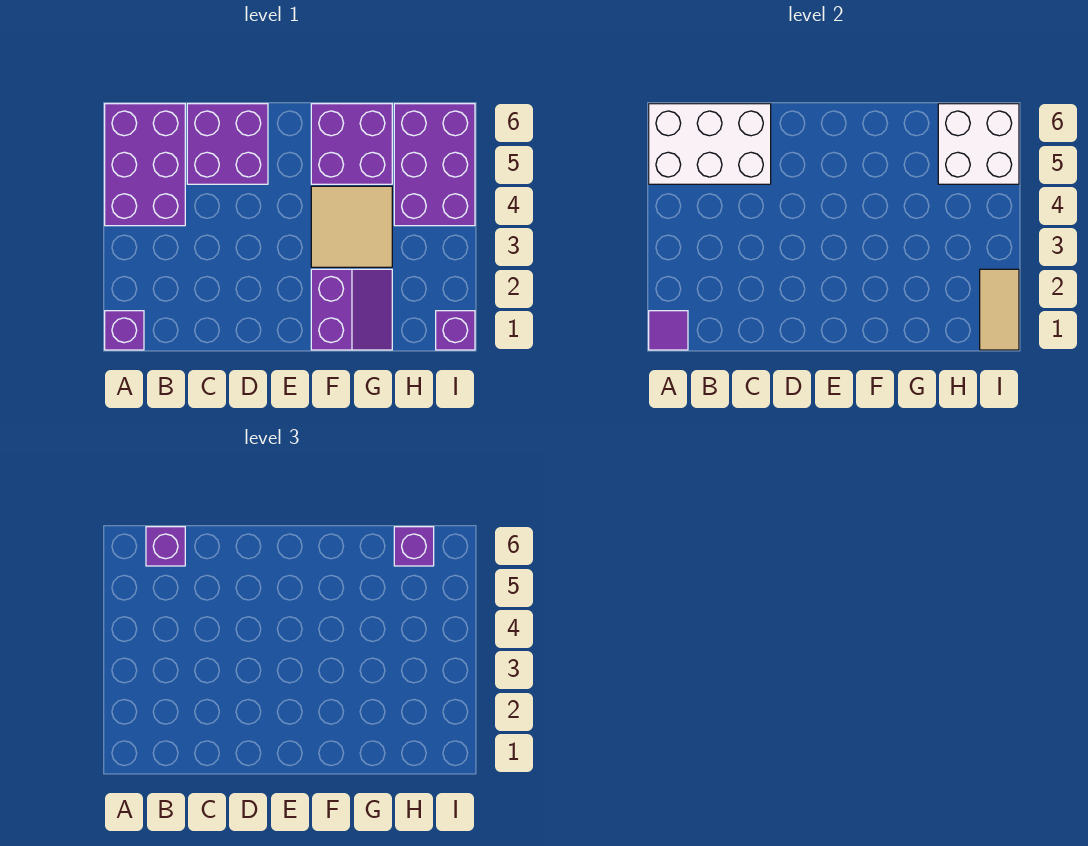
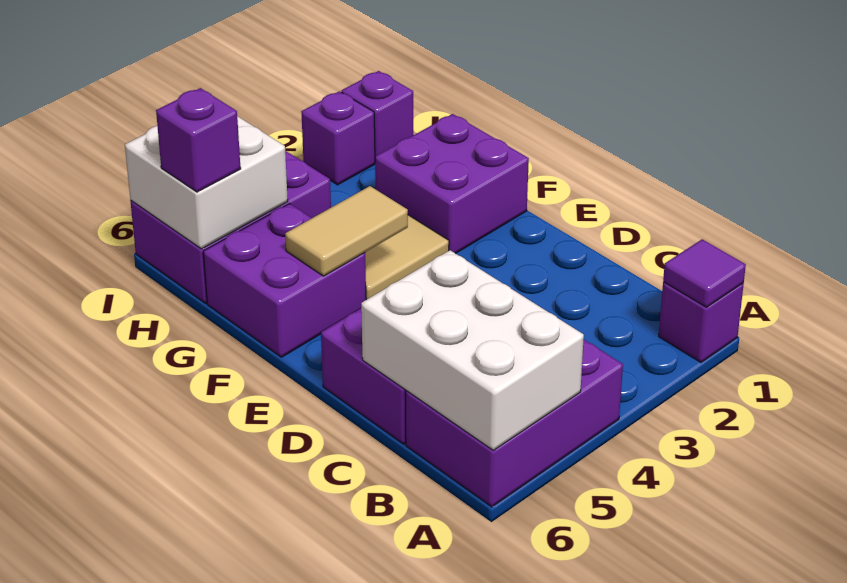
purple brick B6 level 3 -> purple brick I2 level 1
purple slope F1:G2 level 1 top F -> purple brick F1:G2 level 1
tan tile I1:I2 level 2 -> tan tile F4:F5 level 2

